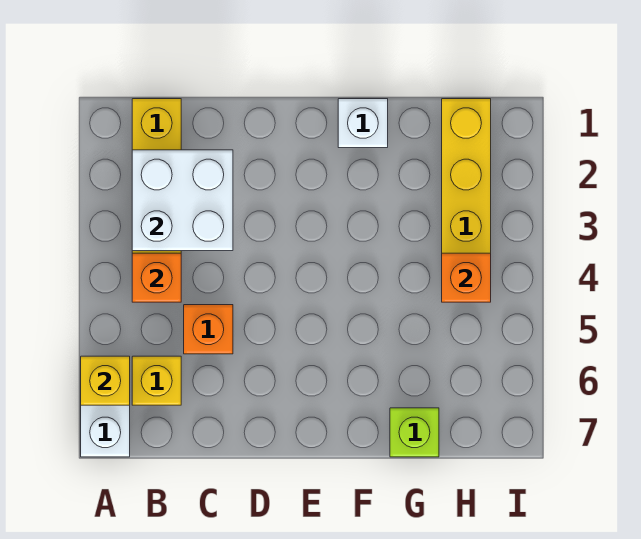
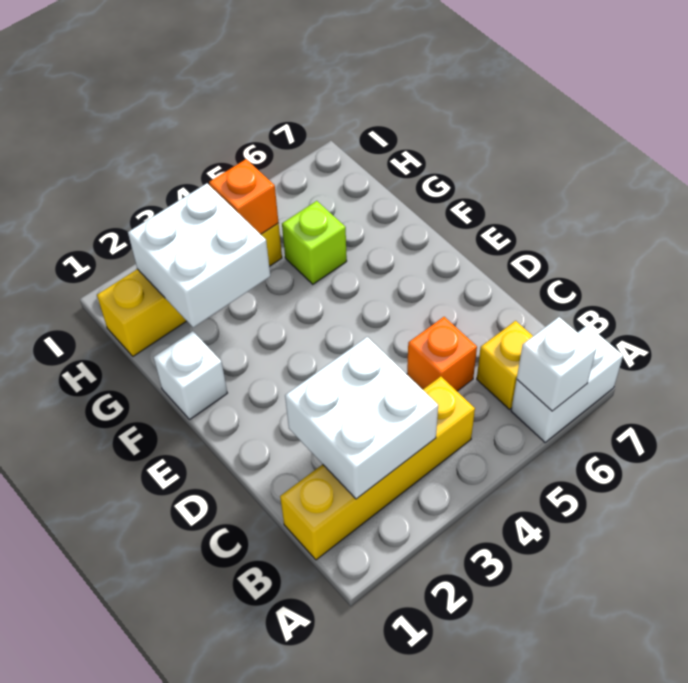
yellow brick A6 level 2 -> white brick A6 level 2
orange brick B4 level 2 -> none
none -> white brick G2:H3 level 2
lime brick G7 level 1 -> lime brick G5 level 1

